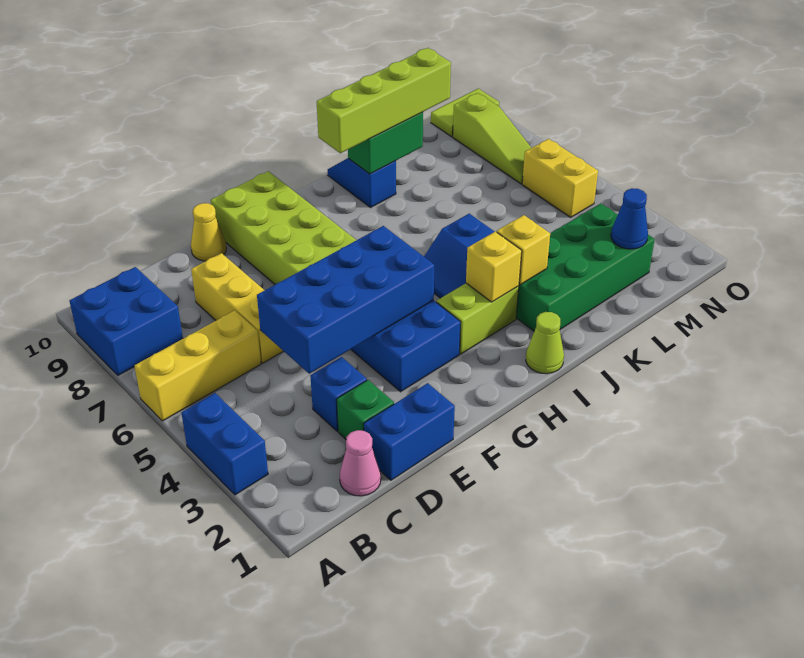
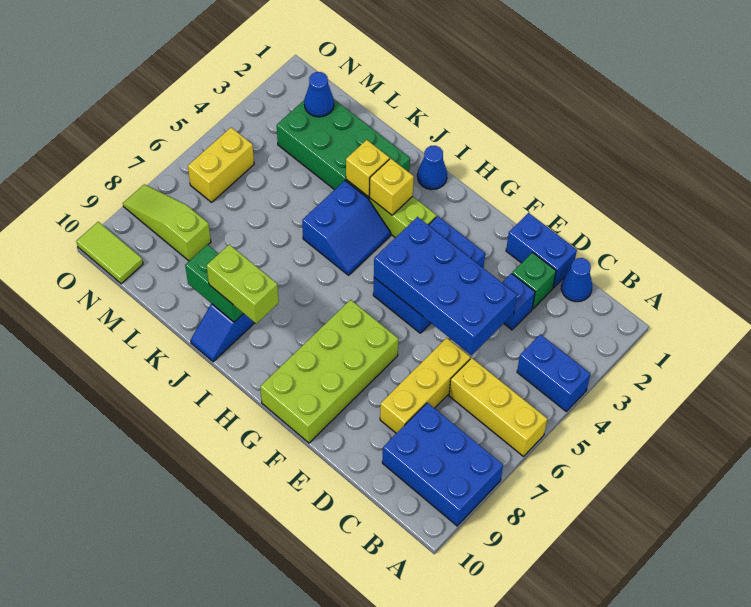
blue brick A3:A4 level 1 -> blue brick A4:B4 level 1
blue brick A8:B9 level 1 -> blue brick A8:C9 level 1
pink cone C1 level 1 -> blue cone C1 level 1
yellow cone E10 level 1 -> none
lime cone I1 level 1 -> blue cone I1 level 1
lime brick I9:L9 level 3 -> lime brick I9:J9 level 3
lime slope N7:N9 level 1 top 9 -> lime slope M8:O8 level 1 top M

